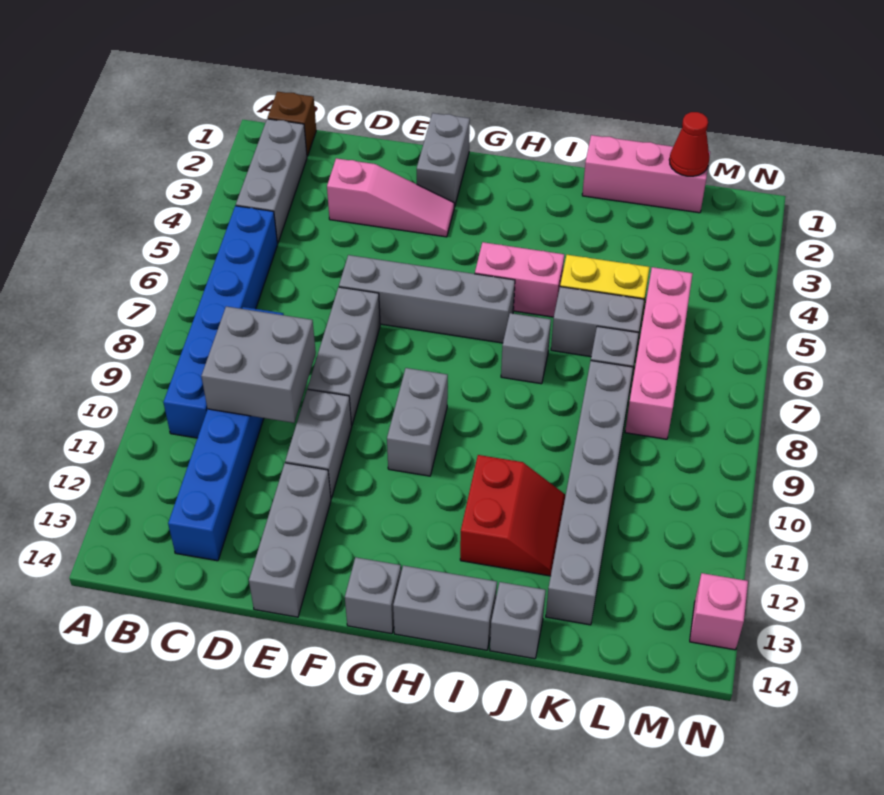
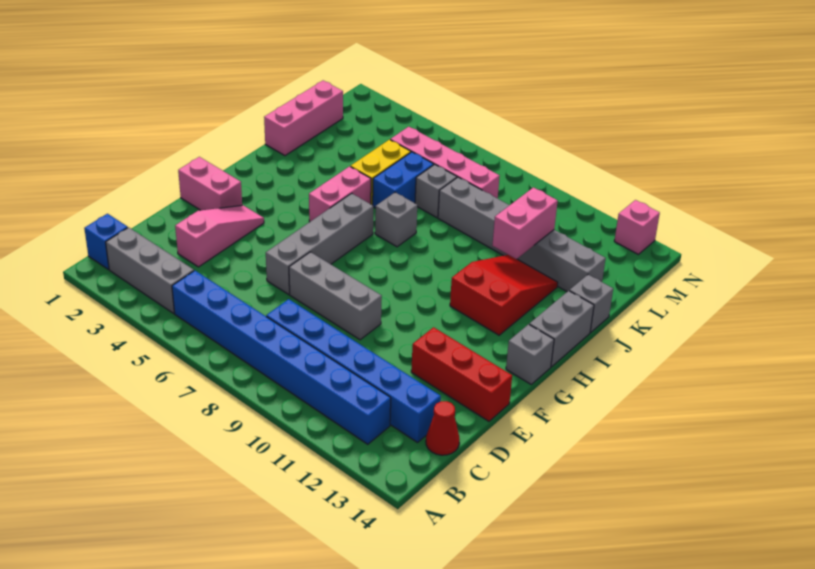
brown brick B1 level 1 -> blue brick B1 level 1
blue brick B5:B10 level 1 -> blue brick B5:B12 level 1
grey brick C9:D10 level 2 -> none
grey brick E10:E11 level 1 -> none
grey brick E12:E14 level 1 -> red brick E12:E14 level 1
grey brick F1:F2 level 1 -> pink brick F1:F2 level 1
grey brick G9:G10 level 1 -> none
red slope I11:J12 level 1 top I -> red slope H11:J12 level 1 top H
grey brick J6:K6 level 1 -> blue brick J6:K6 level 1
none -> pink brick J11:K11 level 2
red cone L1 level 2 -> red cone C14 level 1

